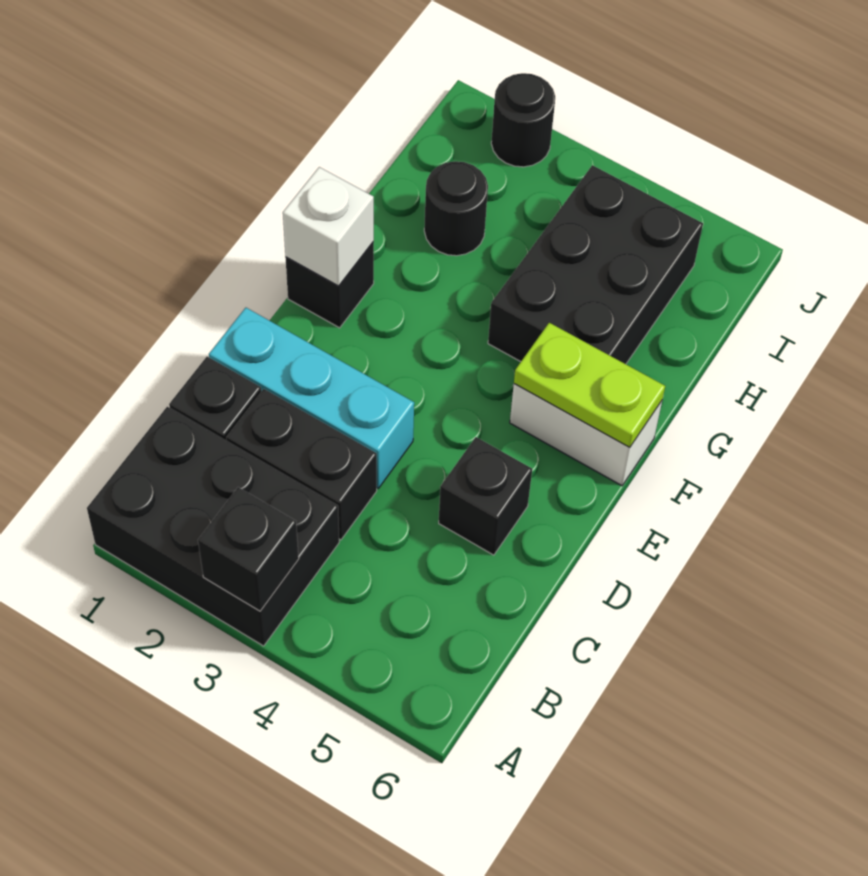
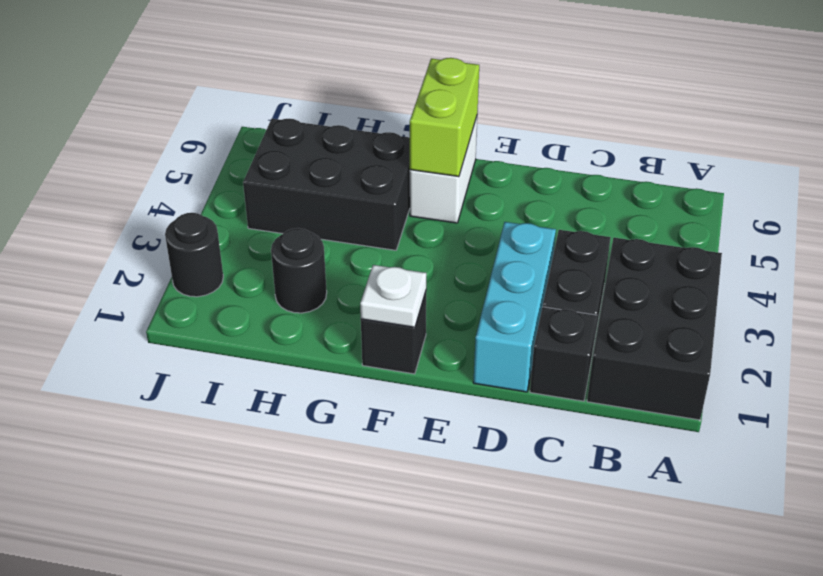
black brick A3 level 2 -> none
black brick D5 level 1 -> none
white brick F1 level 2 -> white plate F1 level 2
lime plate F5:F6 level 2 -> lime brick F5:F6 level 2

